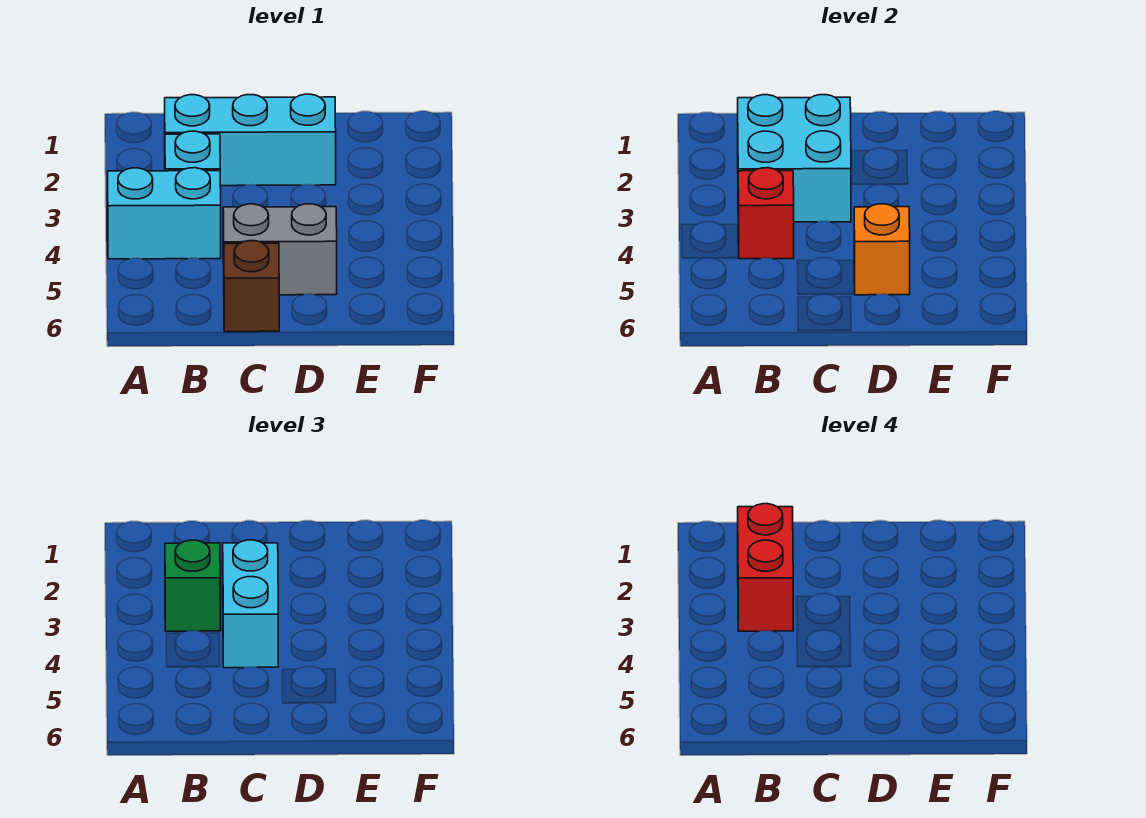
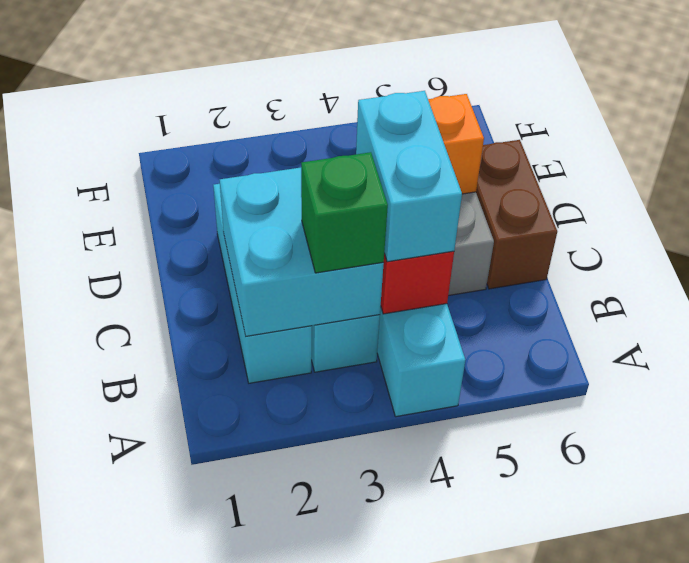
red brick B2:B3 level 4 -> none
cyan brick C3:C4 level 3 -> cyan brick B4:C4 level 3
brown brick C6 level 1 -> brown brick C6:D6 level 1

